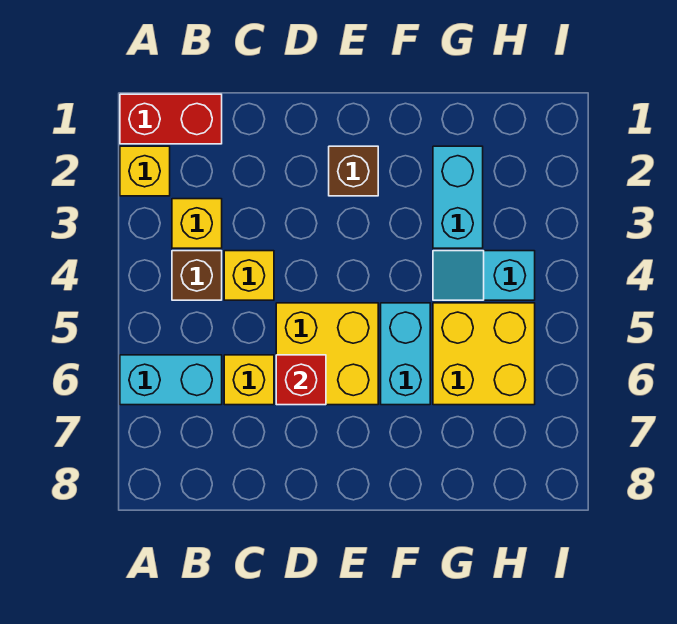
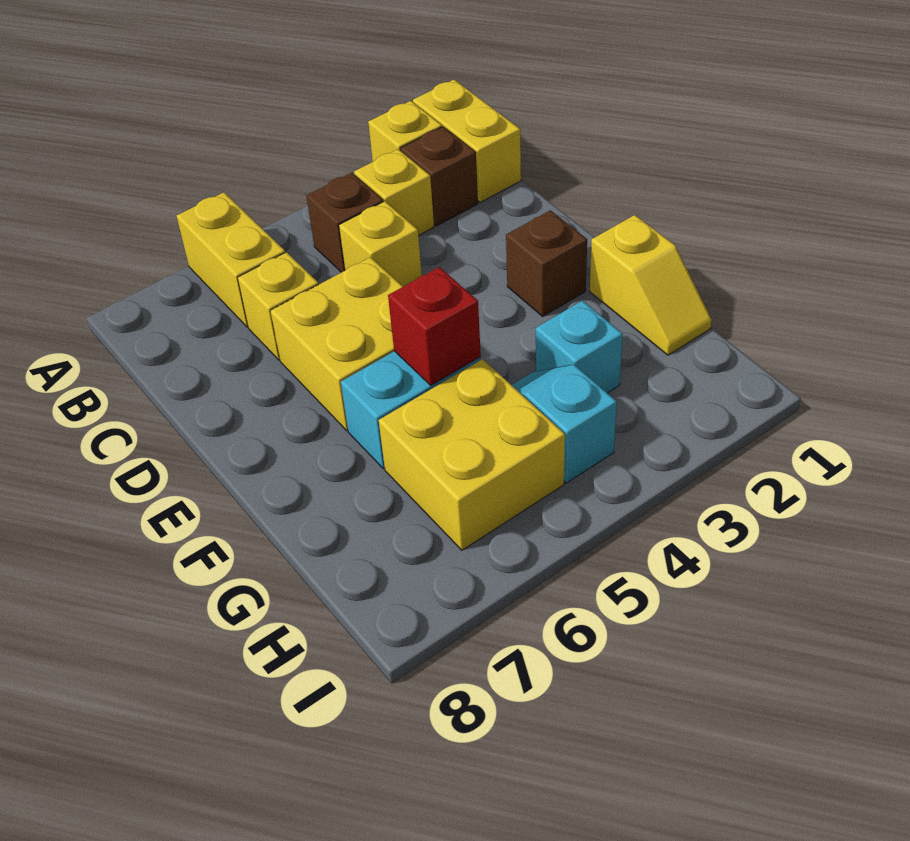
red brick A1:B1 level 1 -> yellow brick A1:B1 level 1
cyan brick A6:B6 level 1 -> yellow brick A6:B6 level 1
none -> brown brick B2 level 1
red brick D6 level 2 -> red brick F5 level 2
none -> yellow slope F1:G1 level 1 top F
cyan brick G2:G3 level 1 -> cyan brick G3 level 1

